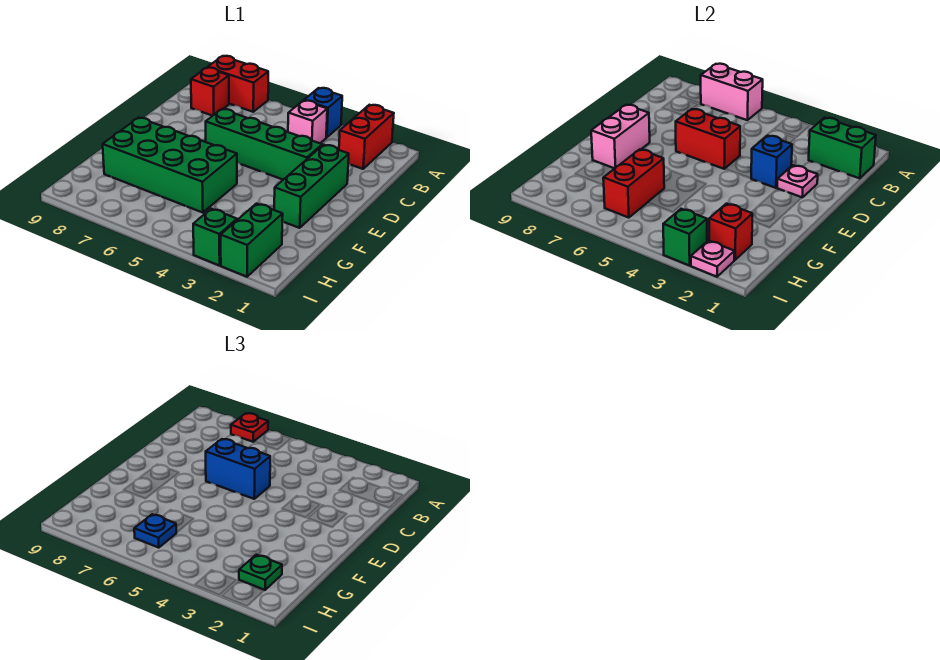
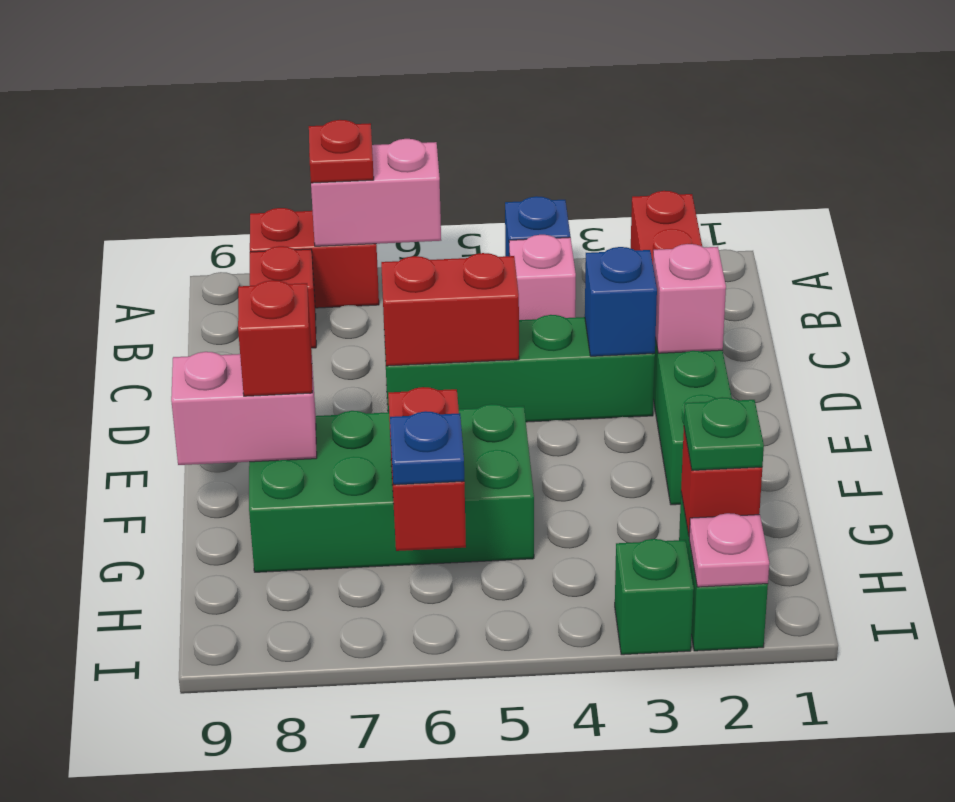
green brick B1:B2 level 2 -> none
pink plate D2 level 2 -> pink brick D2 level 2
blue brick D5:D6 level 3 -> none
pink brick E8:F8 level 2 -> pink brick F8:F9 level 2
none -> red brick F8 level 3
green brick I3 level 2 -> none

